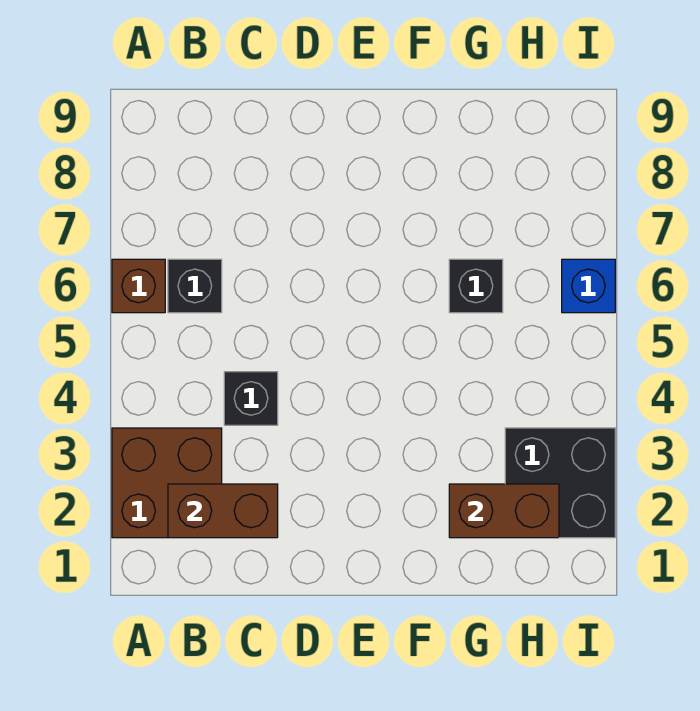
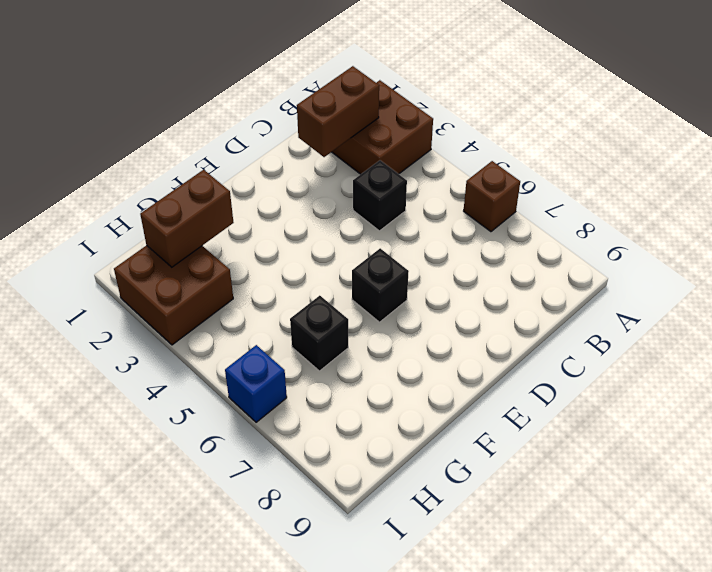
black brick B6 level 1 -> black brick E6 level 1
black brick H2:I3 level 1 -> brown brick H2:I3 level 1

